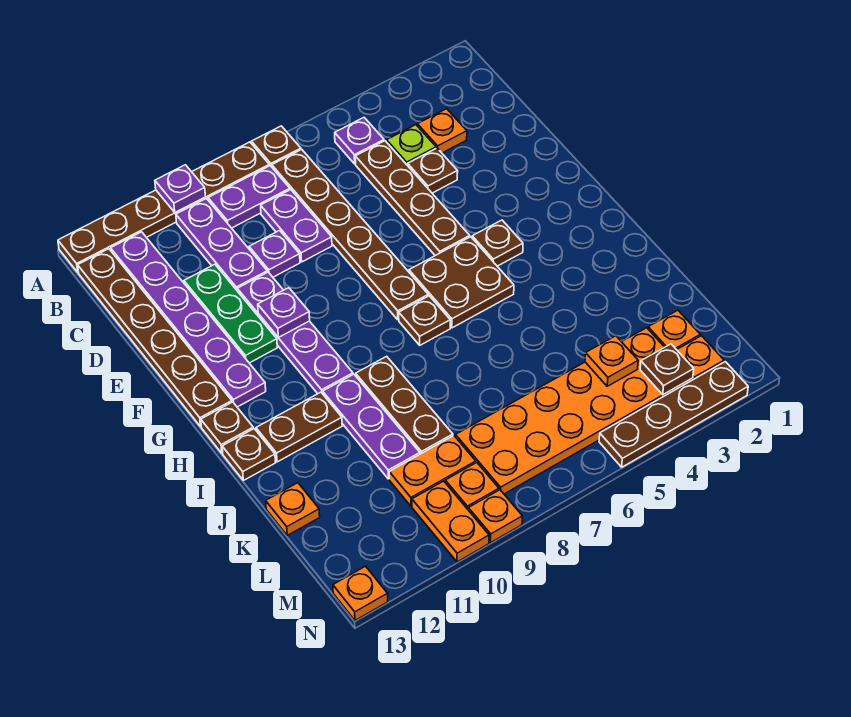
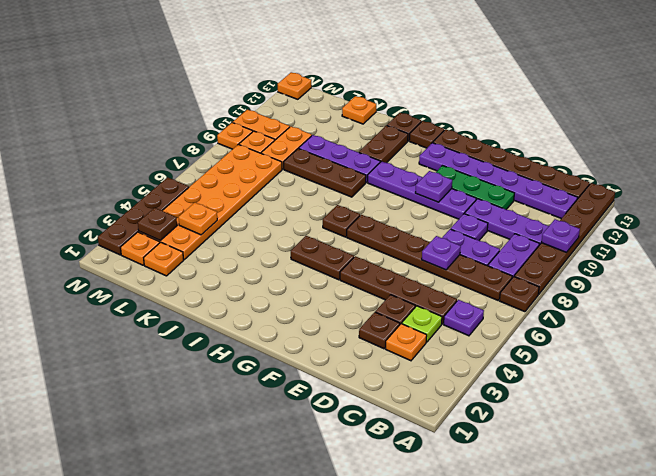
none -> purple plate D7 level 2
brown plate G4 level 1 -> brown plate D3 level 1
brown plate G5:H6 level 1 -> brown plate G5:H5 level 1

